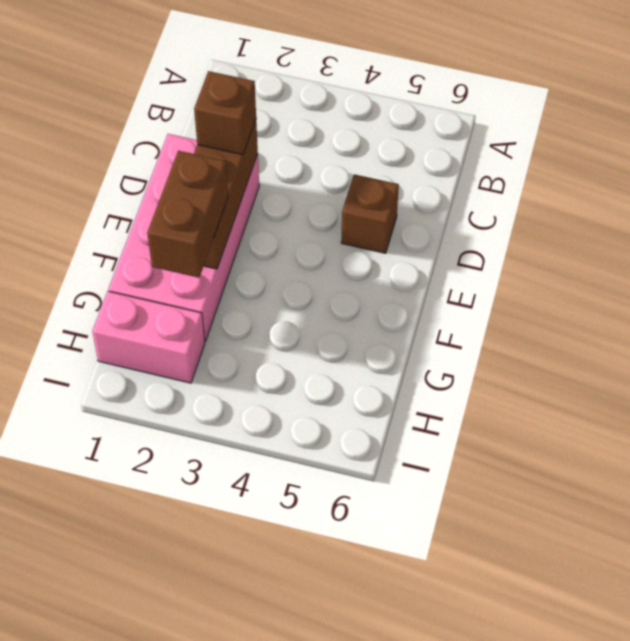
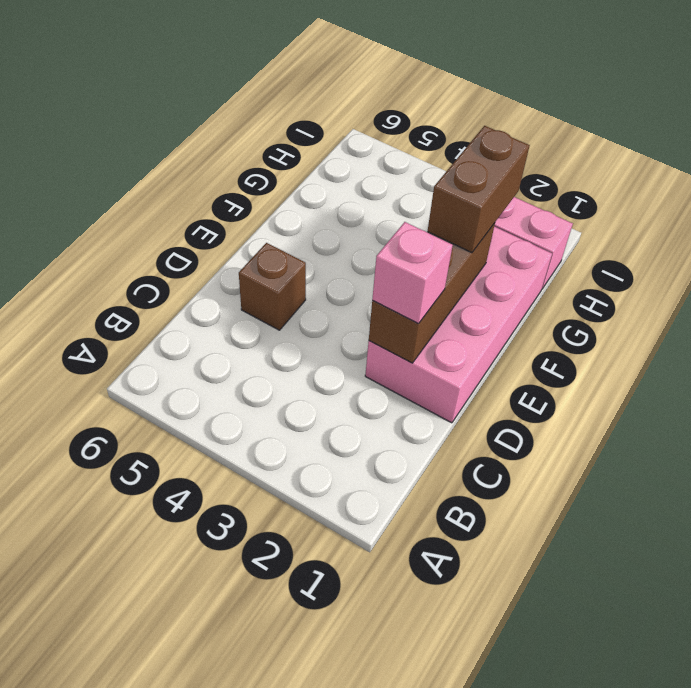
brown brick D2 level 3 -> pink brick D2 level 3

